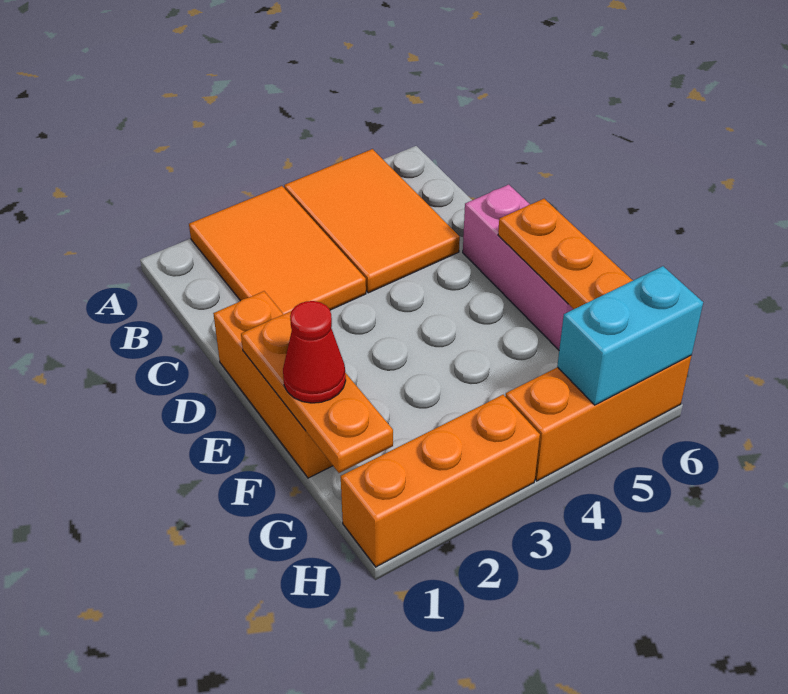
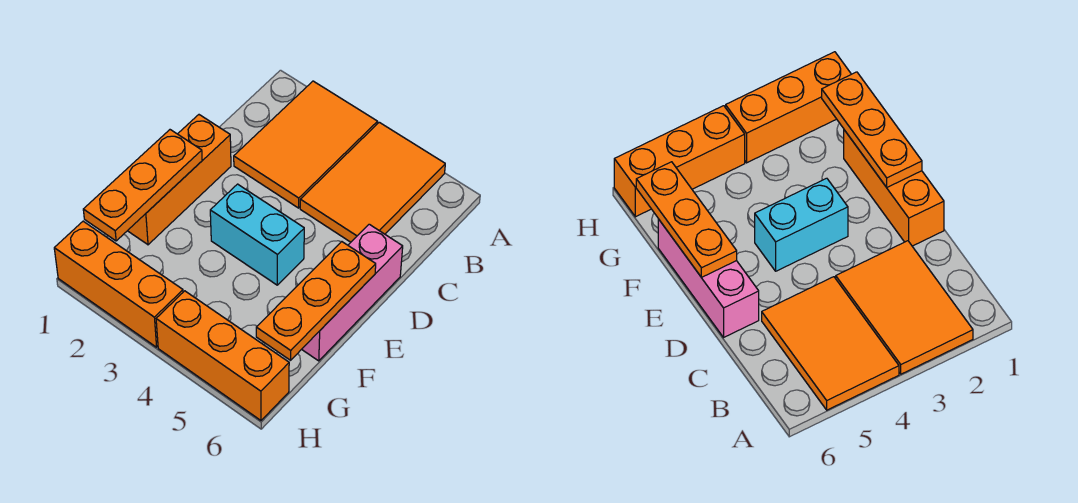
red cone F1 level 3 -> none
cyan brick H5:H6 level 2 -> cyan brick E3:E4 level 1

